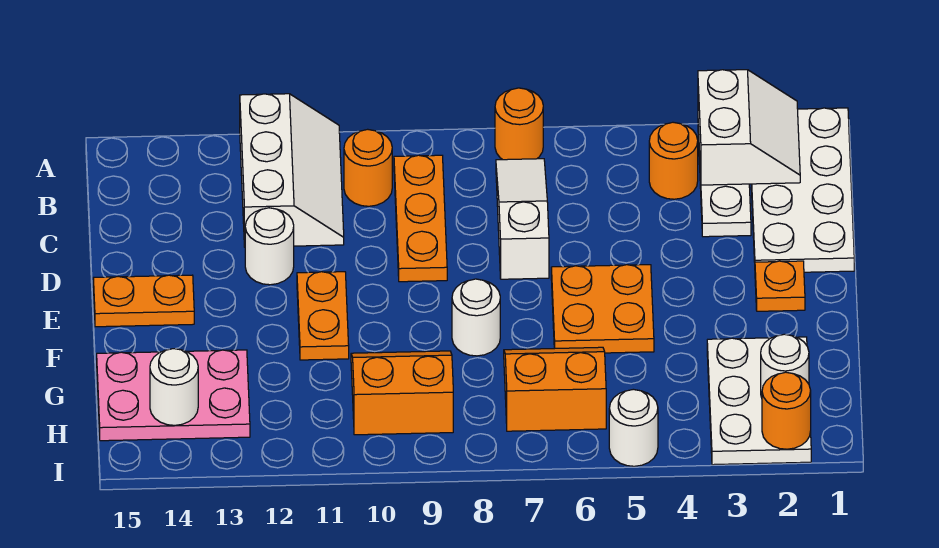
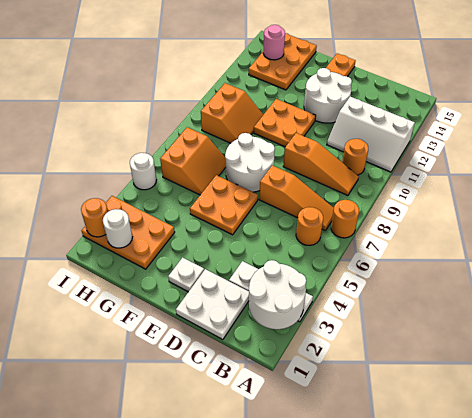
white plate A1:D2 level 1 -> white plate C1:D2 level 1
white slope A2:B3 level 2 top 3 -> white round brick A2:B3 level 2
orange round brick B4 level 1 -> orange round brick B6 level 1
white slope B7:D7 level 1 top D -> orange slope B7:D7 level 1 top D
orange plate B9:D9 level 1 -> orange slope B9:D9 level 1 top D
white round brick D12 level 1 -> white round brick D12:E13 level 1
orange plate E2 level 1 -> white plate E2 level 1
orange plate E11:F11 level 1 -> orange plate E10:F11 level 1
white round brick F8 level 1 -> white round brick E7:F8 level 1
white plate G2:I3 level 1 -> orange plate G2:I3 level 1
pink plate G13:H15 level 1 -> orange plate G13:H15 level 1
white round brick H14 level 2 -> pink round brick H14 level 2

